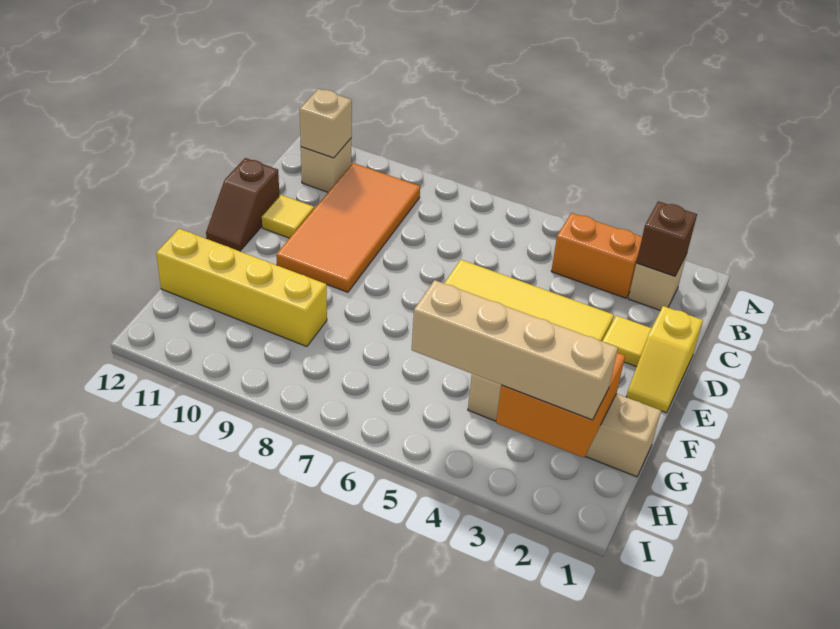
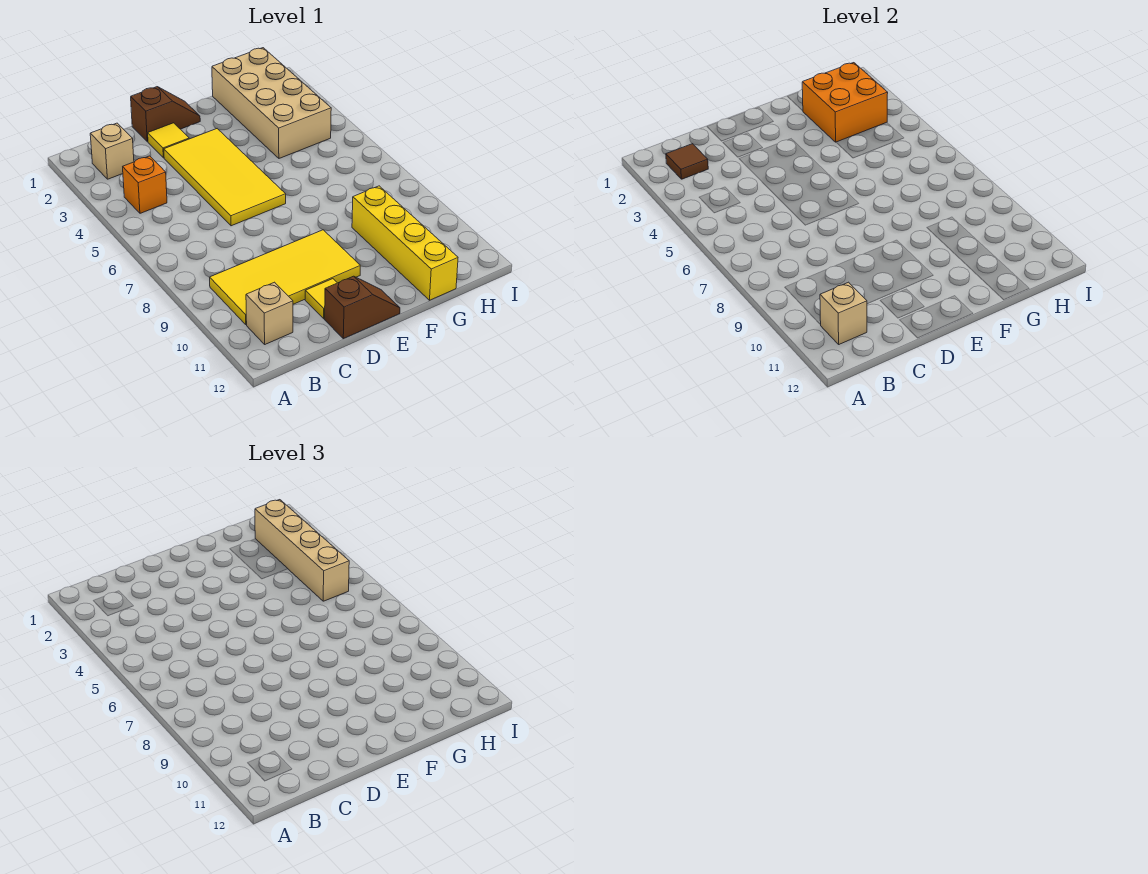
brown brick B2 level 2 -> brown tile B2 level 2
orange brick B3:B4 level 1 -> orange brick B4 level 1
orange tile B9:E10 level 1 -> yellow tile B9:E10 level 1
yellow slope D1:E1 level 1 top D -> brown slope D1:E1 level 1 top D
tan brick G1:G4 level 1 -> tan brick G1:H4 level 1

